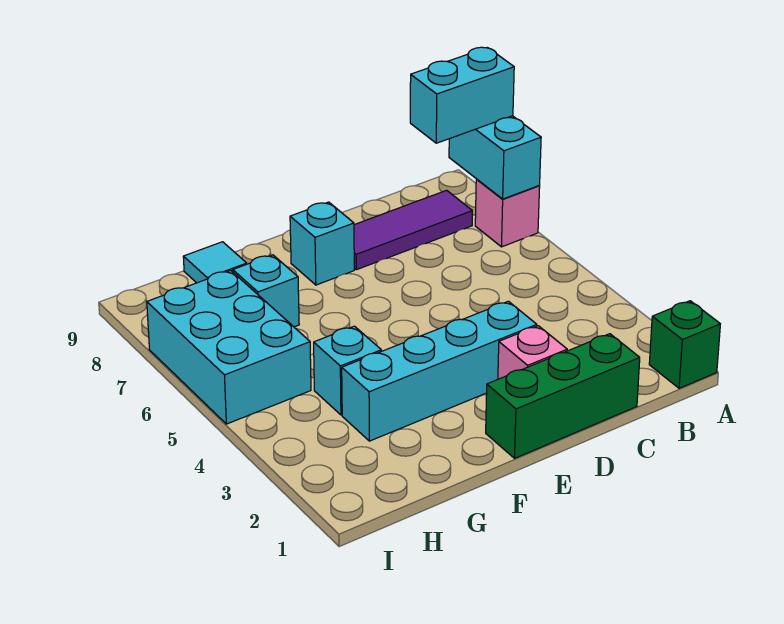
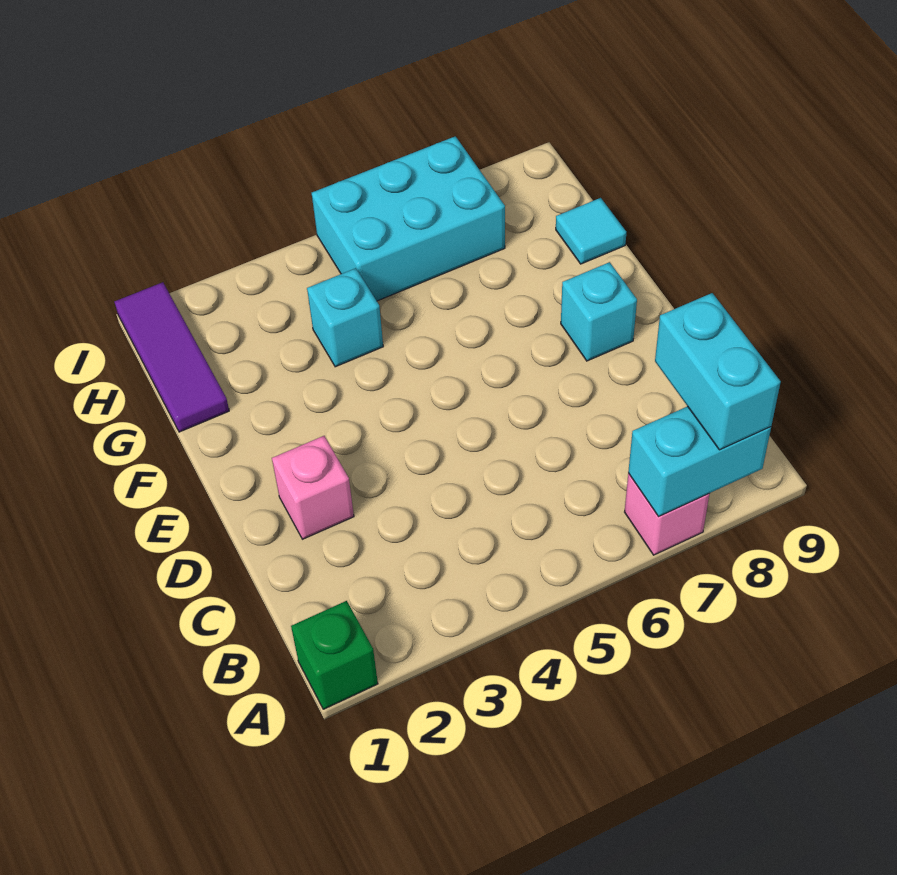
purple tile B8:D8 level 1 -> purple tile G1:I1 level 1
green brick C1:E1 level 1 -> none
cyan brick D3:G3 level 1 -> none
cyan brick G7 level 1 -> none

